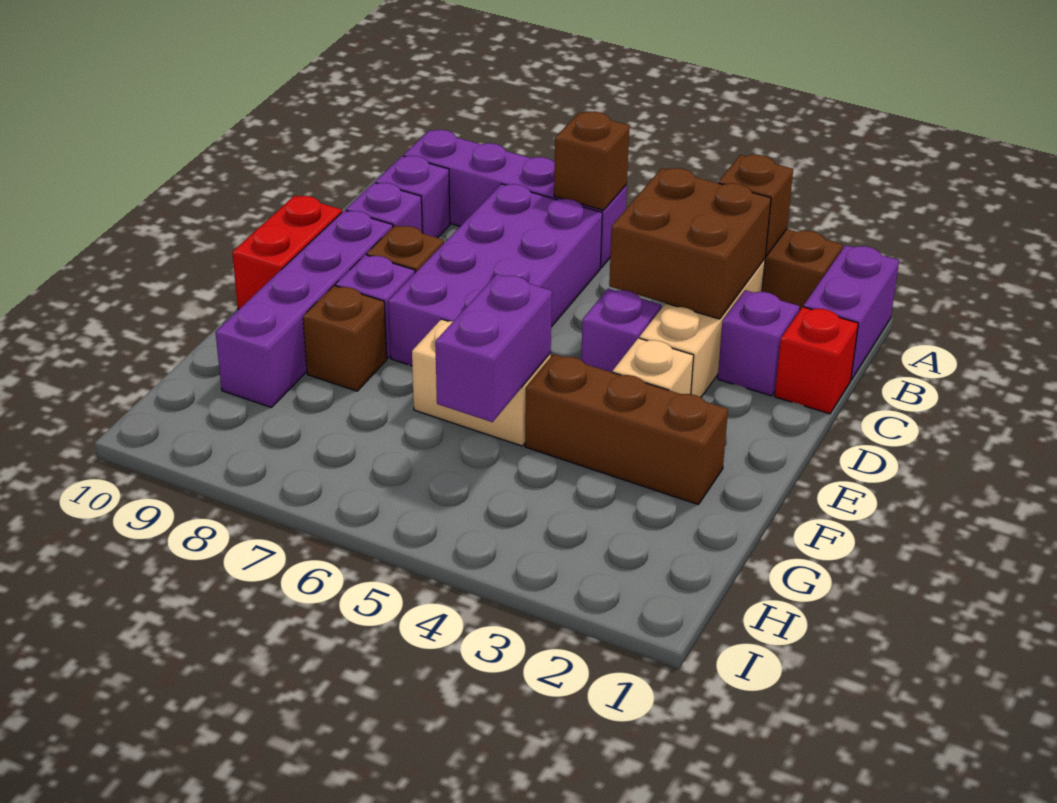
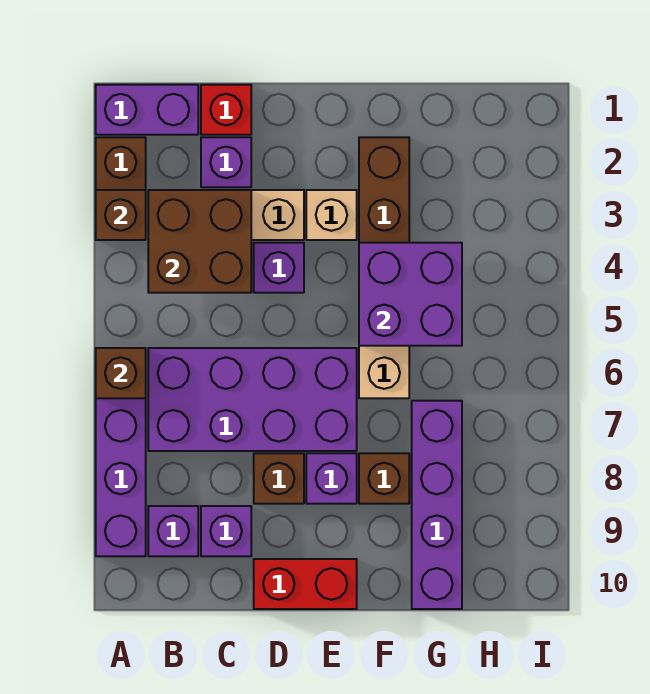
purple brick D9:G9 level 1 -> purple brick G7:G10 level 1
purple brick F5:G5 level 2 -> purple brick F4:G5 level 2

